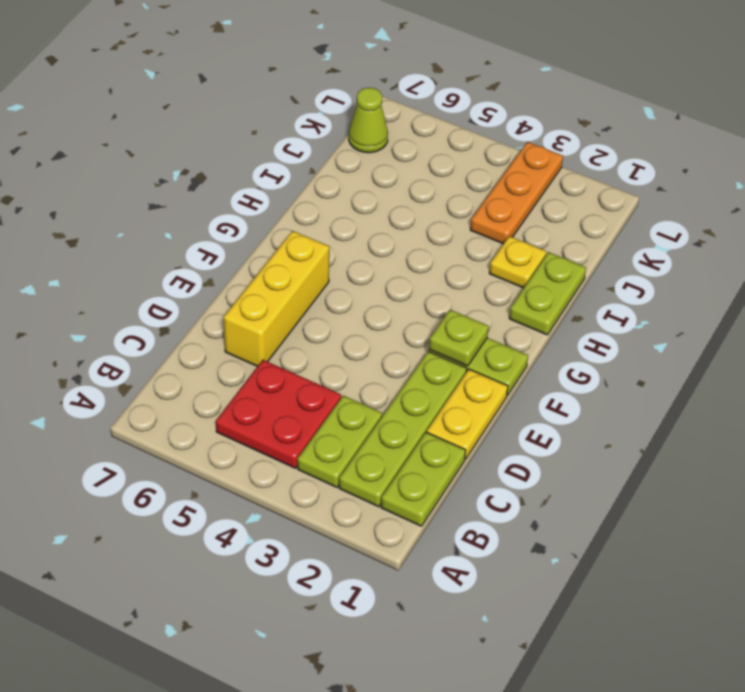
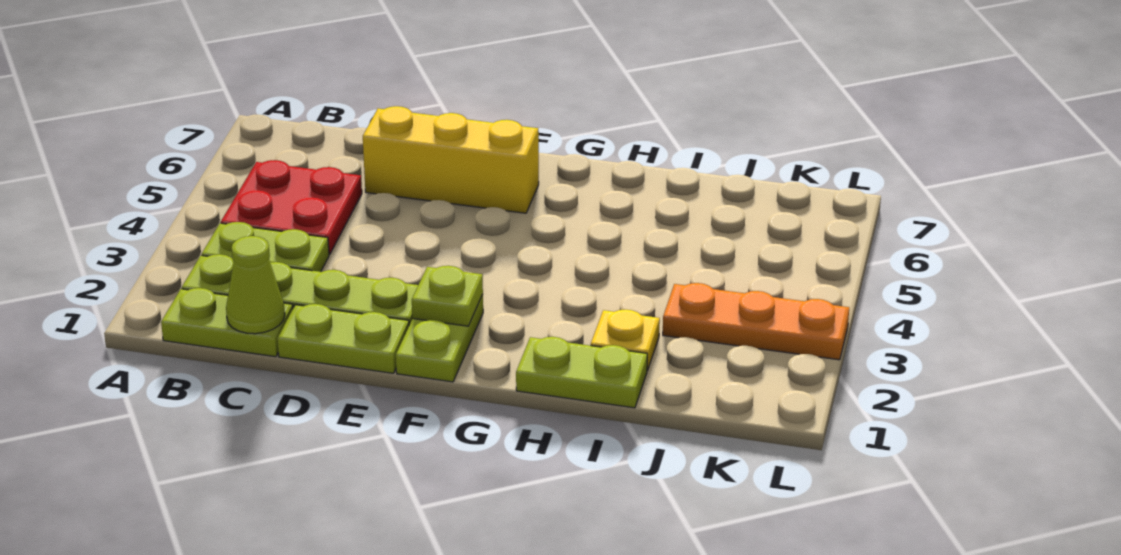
yellow plate D1:E1 level 1 -> lime plate D1:E1 level 1
lime cone K7 level 1 -> lime cone C1 level 2

